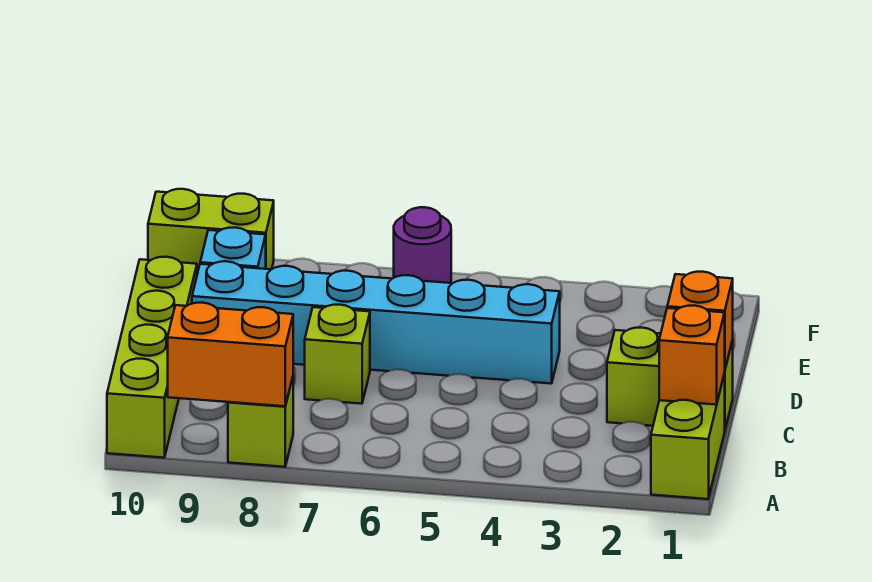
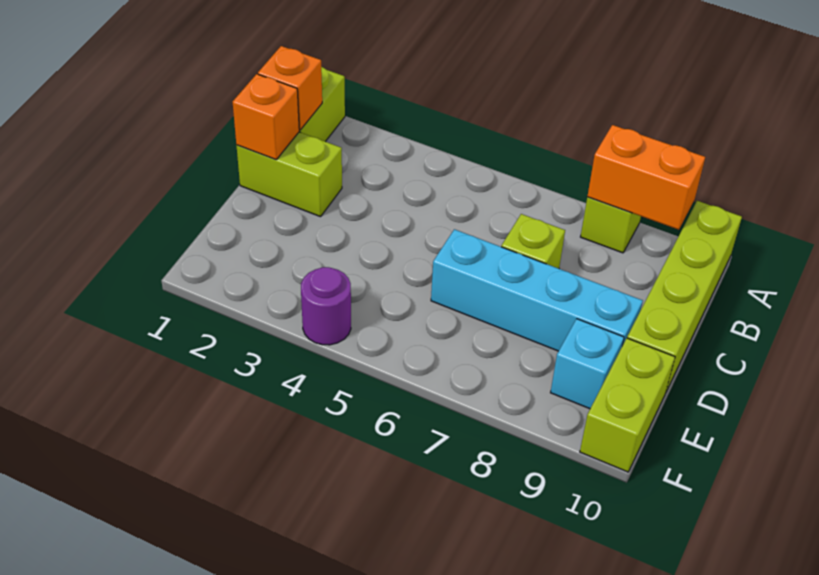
cyan brick D4:D9 level 1 -> cyan brick D6:D9 level 1
purple round brick F6 level 1 -> purple round brick F4 level 1
lime brick F9:F10 level 1 -> lime brick E10:F10 level 1

